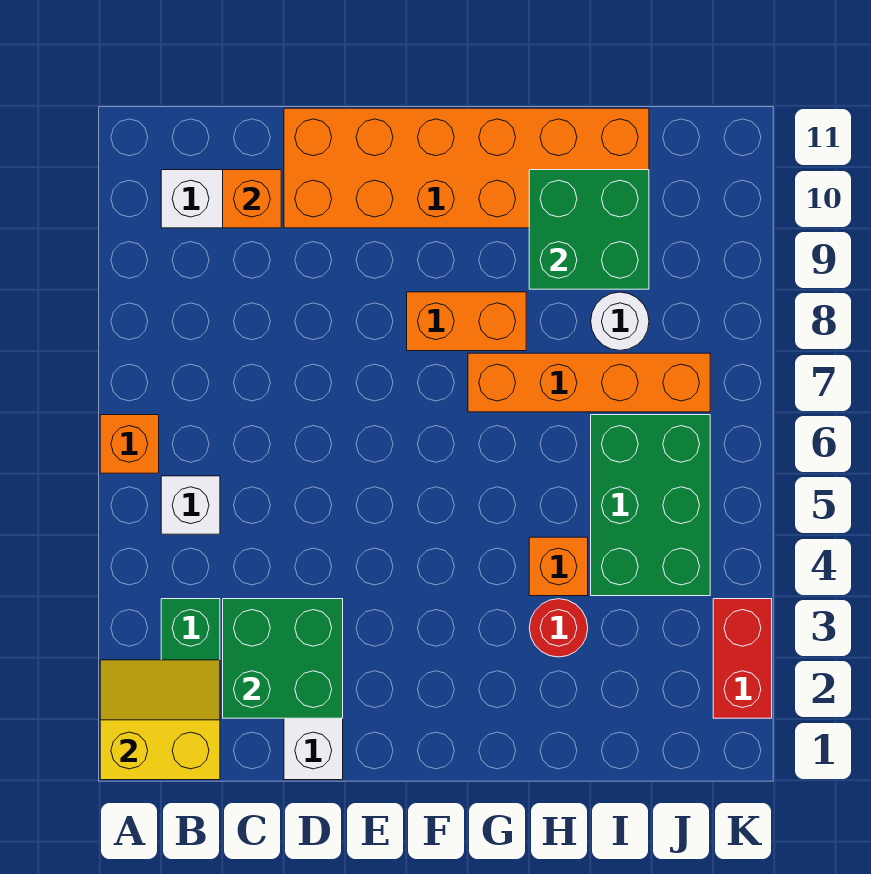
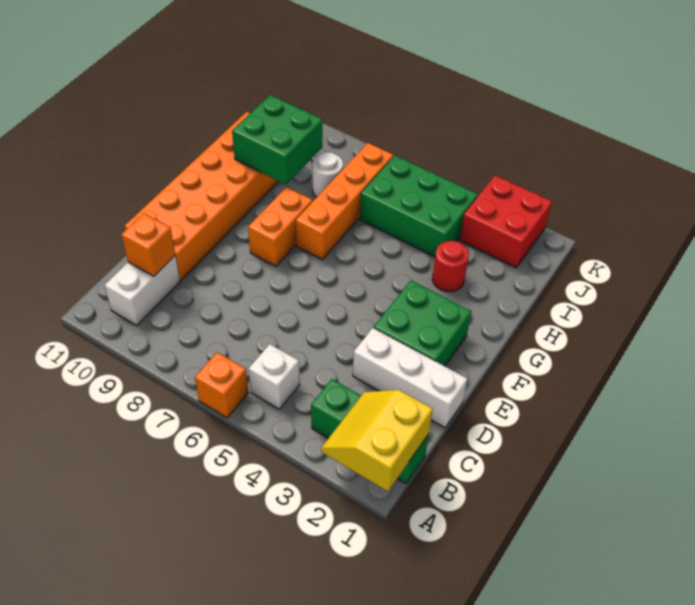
green brick C2:D3 level 2 -> green brick E2:F3 level 1
orange brick H4 level 1 -> none
red brick K2:K3 level 1 -> red brick J2:K3 level 1

